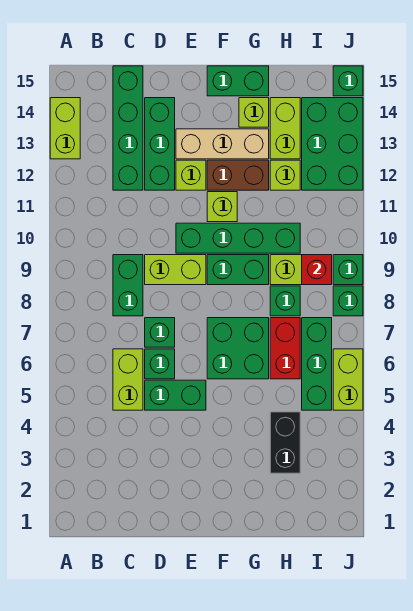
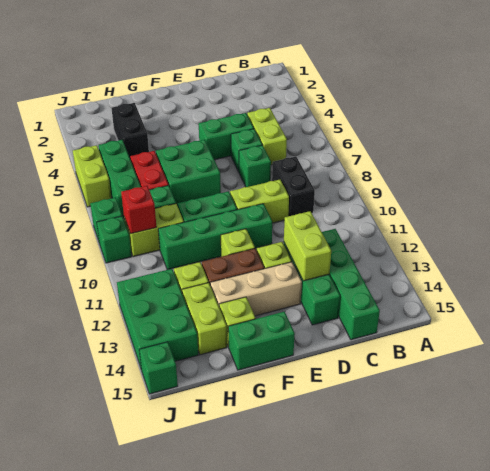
lime brick A13:A14 level 1 -> lime brick D12:D13 level 2
green brick C8:C9 level 1 -> black brick C8:C9 level 1

